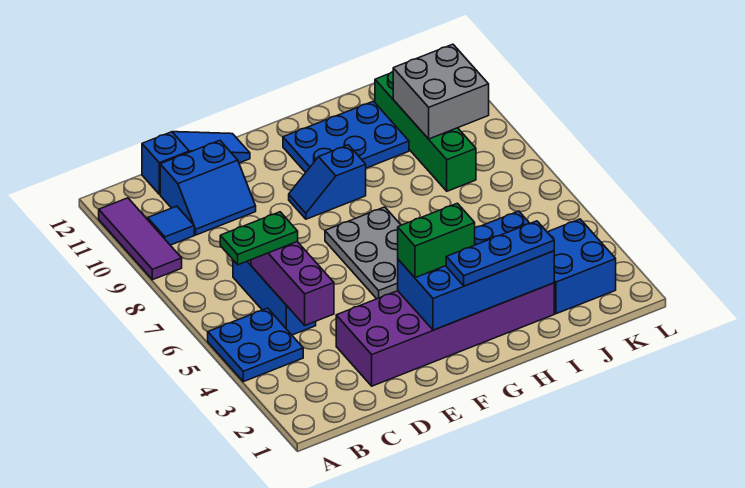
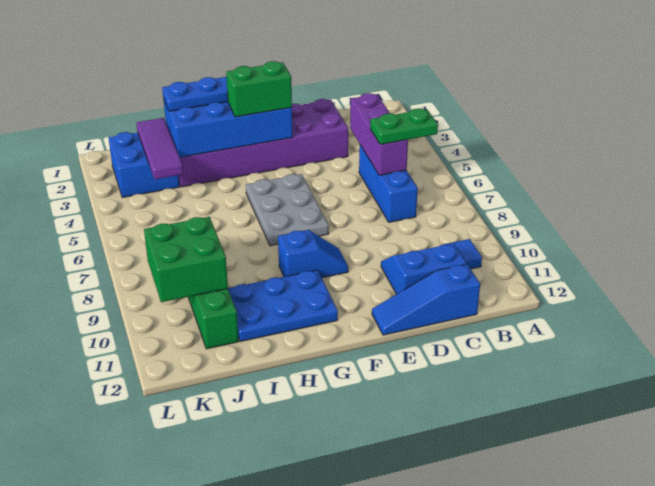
blue plate A4:B5 level 1 -> none
purple tile A9:A11 level 1 -> purple tile J2:J4 level 2
grey brick J9:K10 level 2 -> green brick J9:K10 level 2

